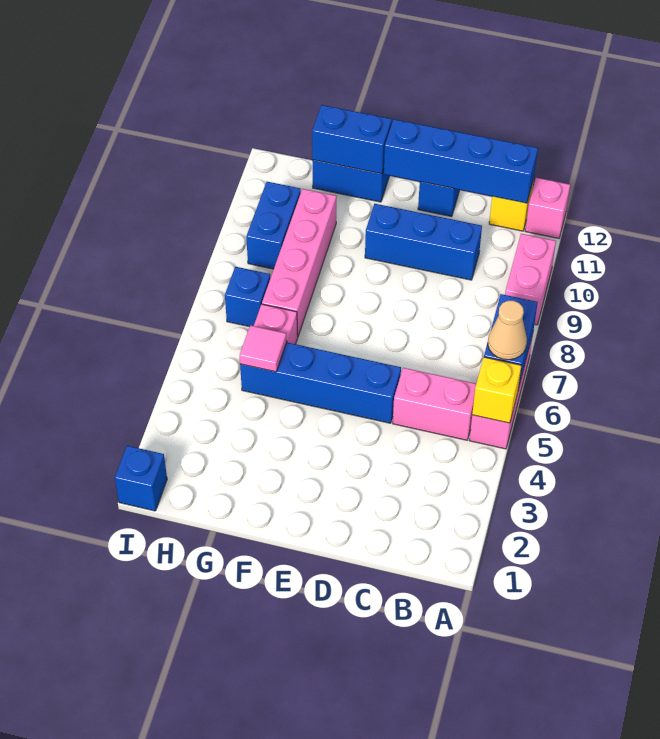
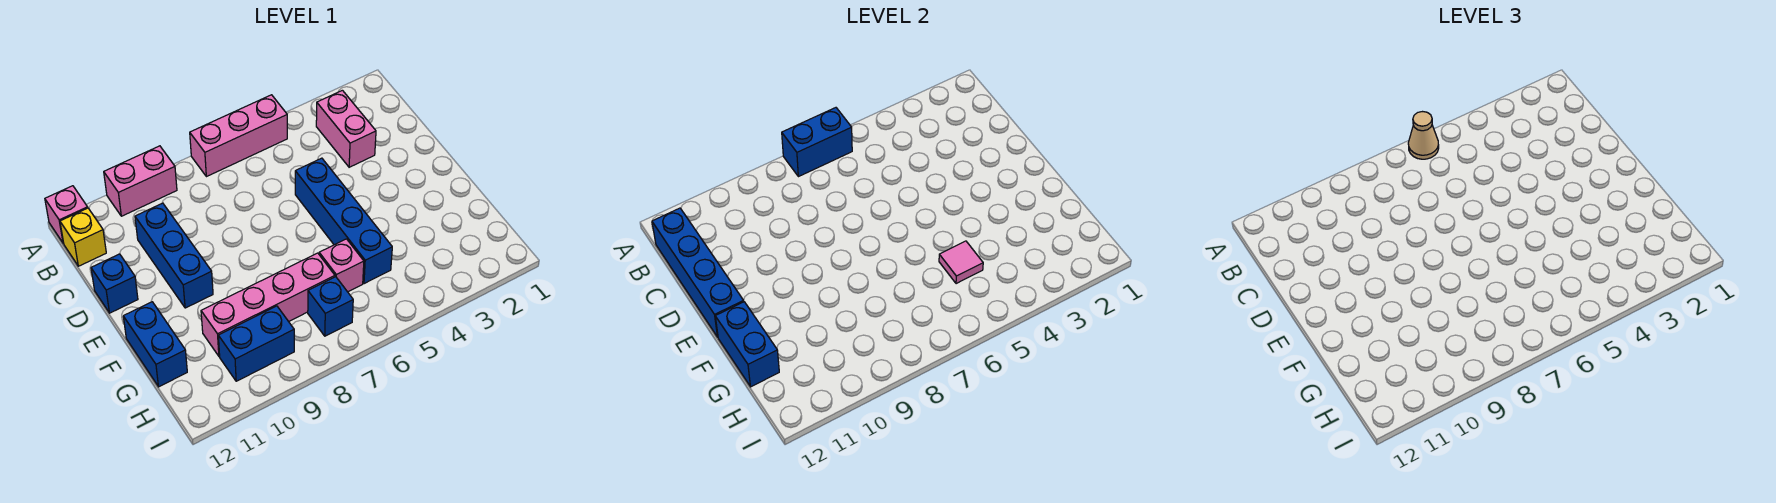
yellow brick A5 level 2 -> none
pink brick B5:C5 level 1 -> pink brick B3:C3 level 1
blue brick I1 level 1 -> none

